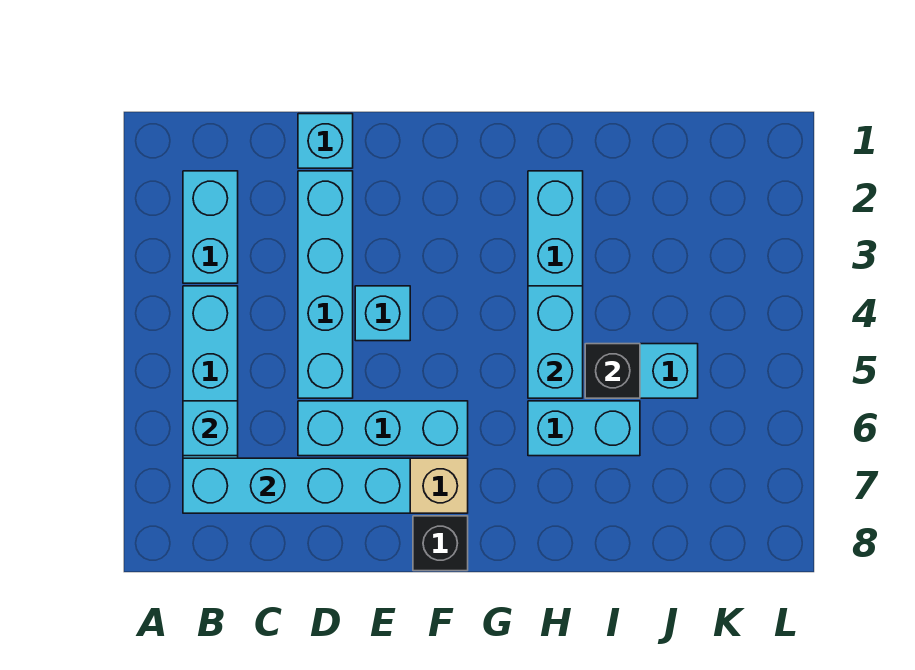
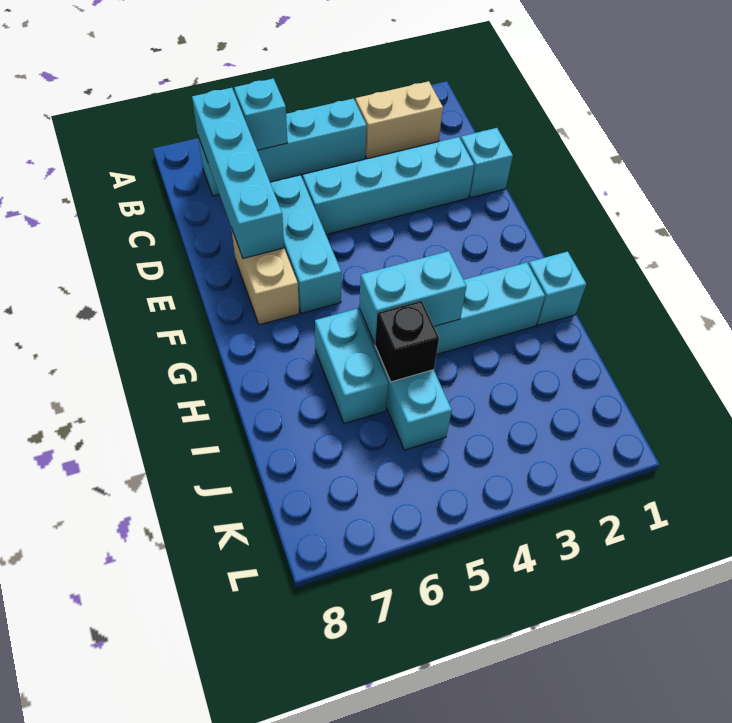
cyan brick B2:B3 level 1 -> tan brick B2:B3 level 1
cyan brick E4 level 1 -> cyan brick H1 level 1
black brick F8 level 1 -> none

